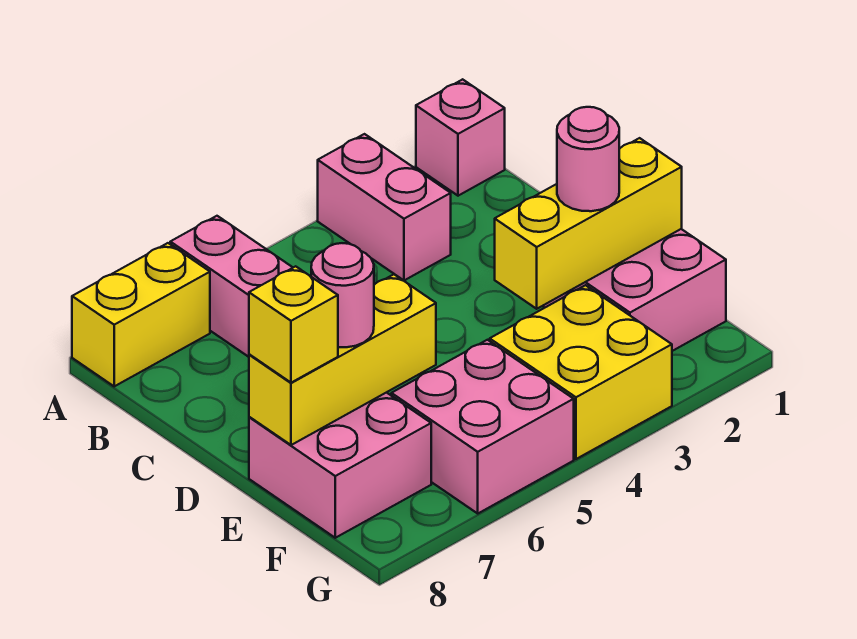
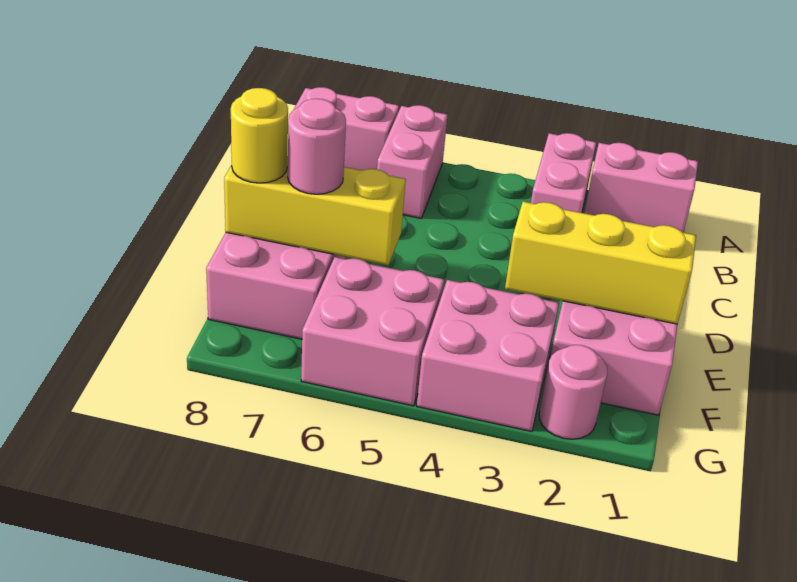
pink brick A1 level 1 -> pink brick A1:A2 level 1
yellow brick A7:A8 level 1 -> pink brick A7:A8 level 1
pink round brick E2 level 3 -> pink round brick G2 level 1
yellow brick E8 level 3 -> yellow round brick E8 level 3
yellow brick F3:G4 level 1 -> pink brick F3:G4 level 1

